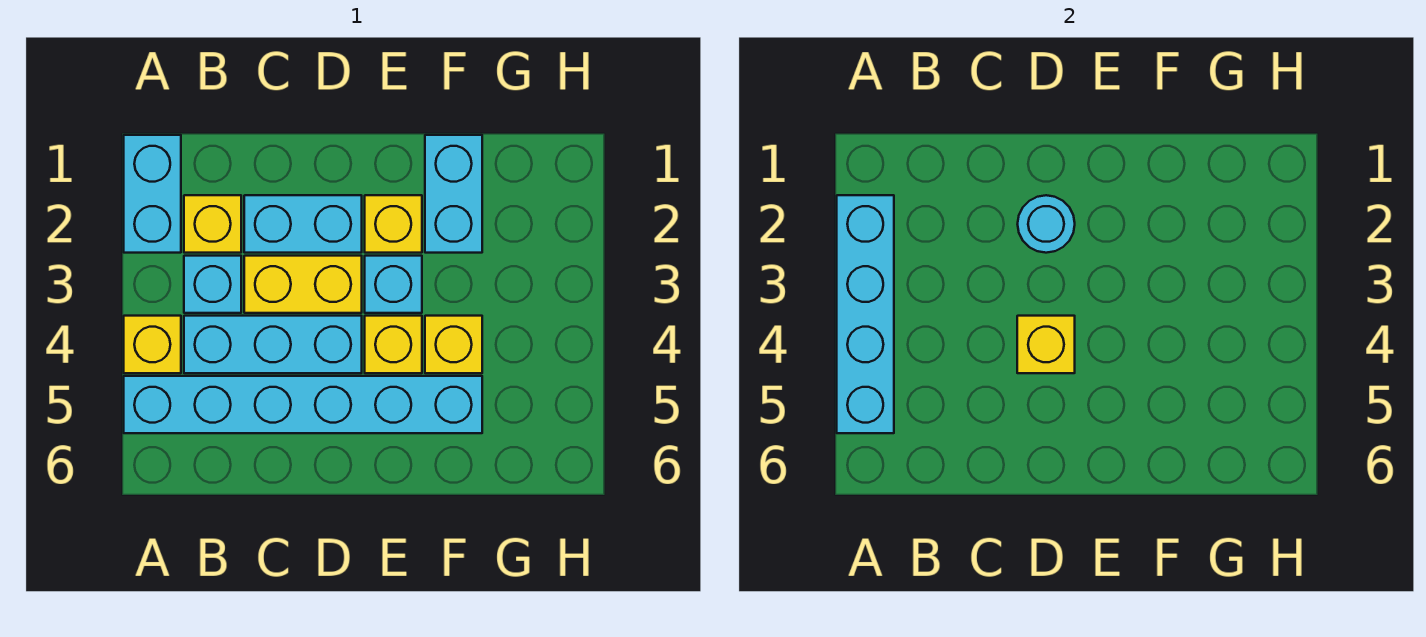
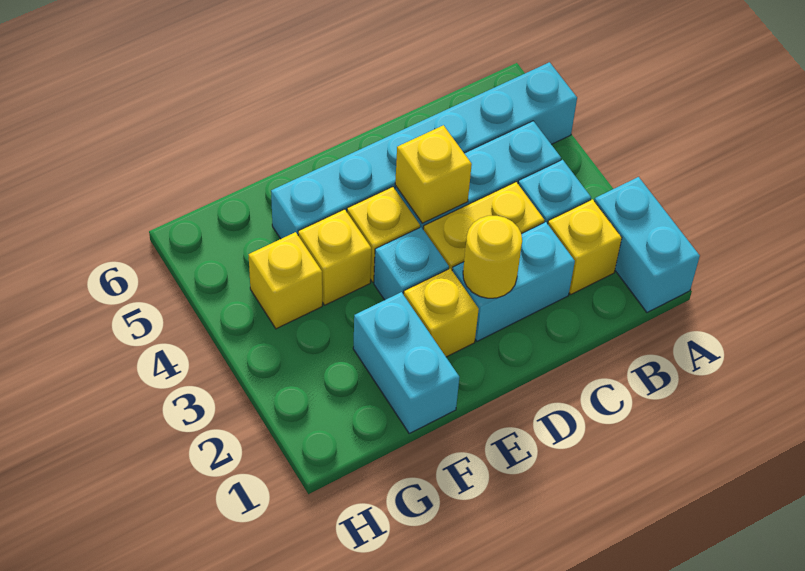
cyan brick A2:A5 level 2 -> none
yellow brick A4 level 1 -> yellow brick G4 level 1
cyan round brick D2 level 2 -> yellow round brick D2 level 2

